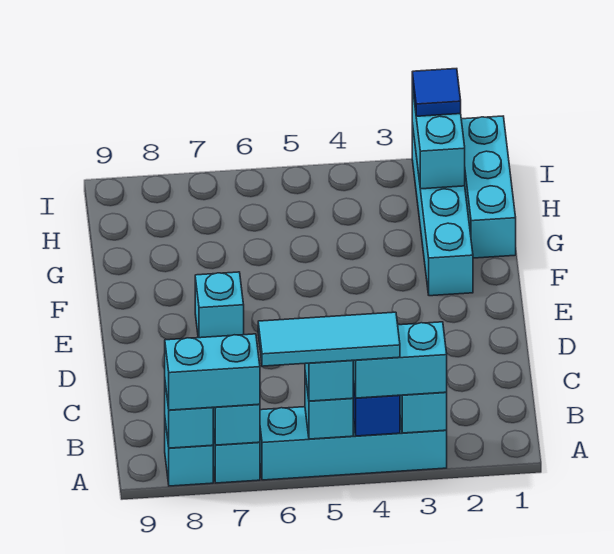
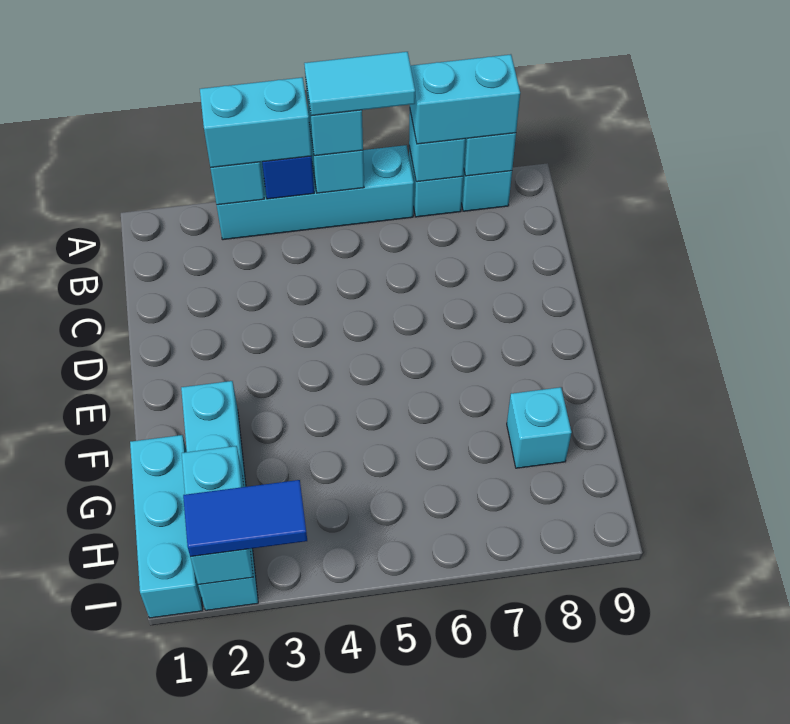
cyan tile A4:A6 level 4 -> cyan tile A5:A6 level 4
cyan brick E7 level 1 -> cyan brick G8 level 1
blue tile I2 level 3 -> blue tile I2:I3 level 3

